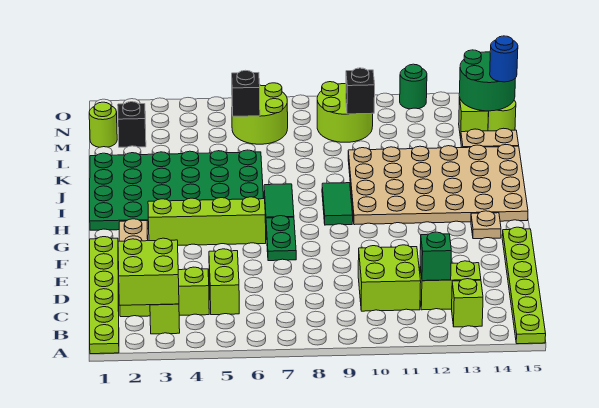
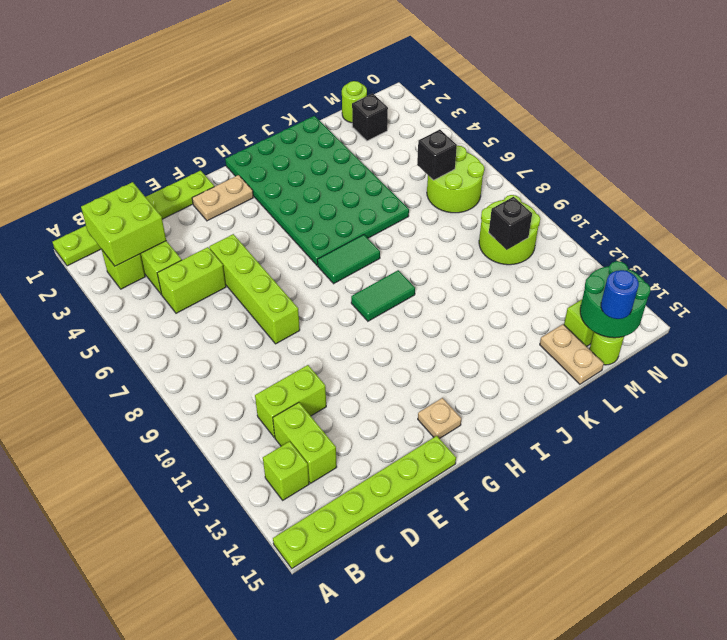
lime brick C10:D11 level 1 -> lime brick C11:D11 level 1
green brick C12 level 2 -> none
green plate F7:G7 level 1 -> none
lime brick G3:G6 level 1 -> lime brick E5:E8 level 1
tan plate H10:K15 level 1 -> none
green round brick O12 level 1 -> none

